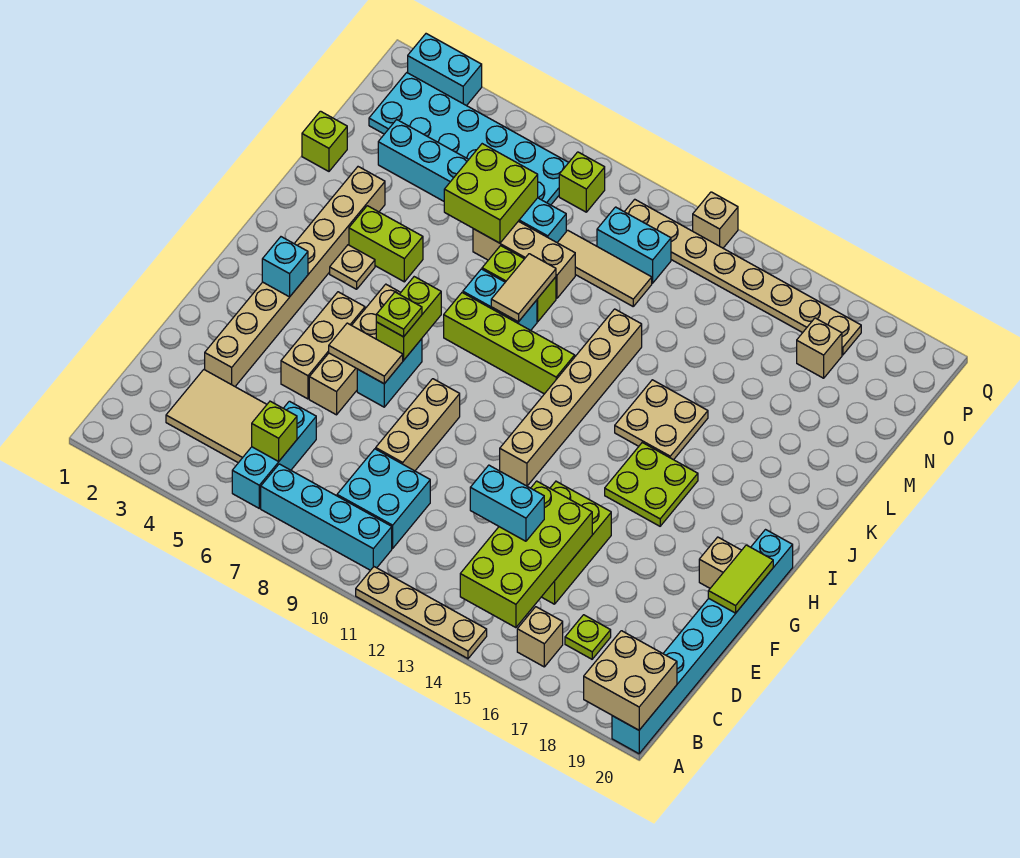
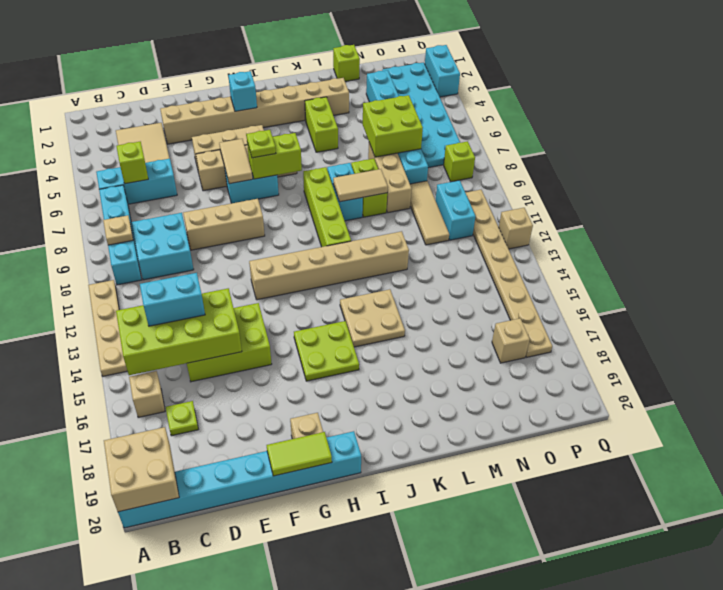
cyan brick D13:D14 level 3 -> cyan brick C14:D14 level 3
tan plate J4 level 1 -> tan plate B9 level 2

